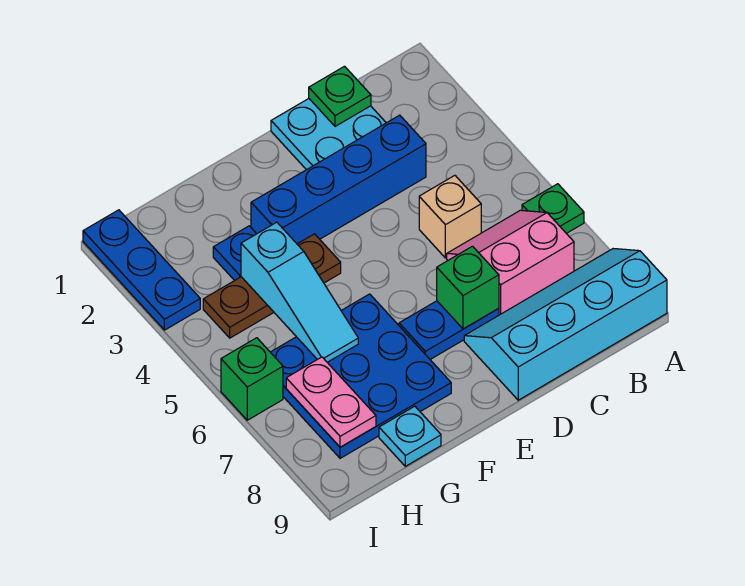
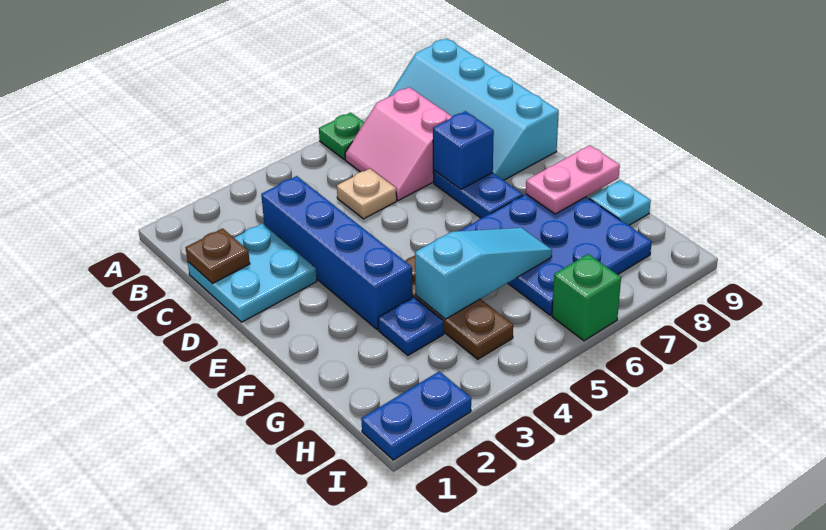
green plate C1 level 2 -> brown plate C1 level 2
tan brick C5 level 1 -> tan plate C5 level 1
green brick D7 level 2 -> blue brick D7 level 2
pink plate H7:H8 level 2 -> pink plate F8:F9 level 2
blue plate I1:I3 level 1 -> blue plate I1:I2 level 1

